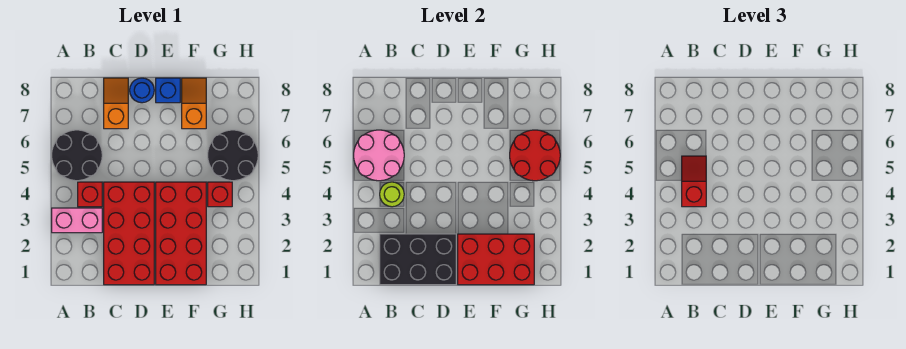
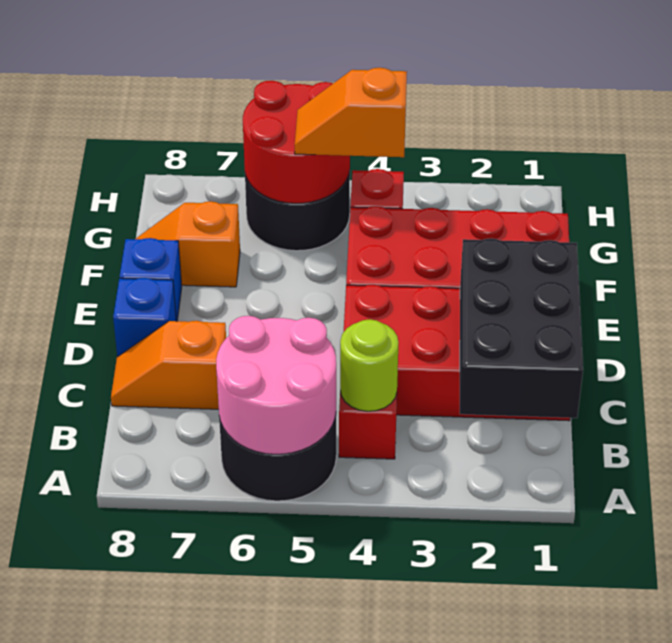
pink brick A3:B3 level 1 -> none
red slope B4:B5 level 3 top 4 -> none
blue round brick D8 level 1 -> blue brick D8 level 1
red brick E1:G2 level 2 -> none
none -> orange slope G4:G5 level 3 top 4

